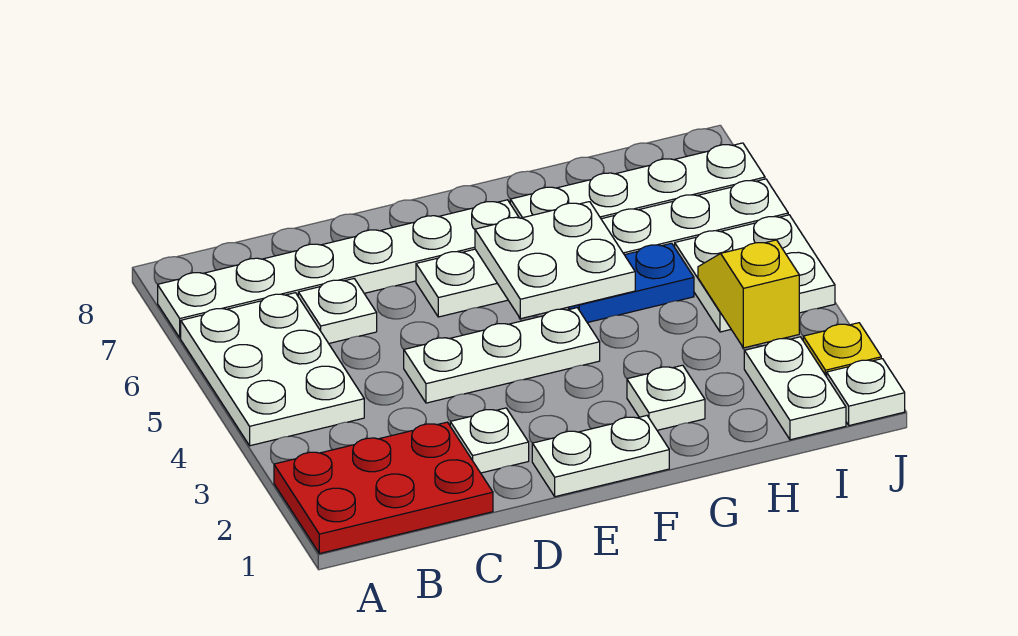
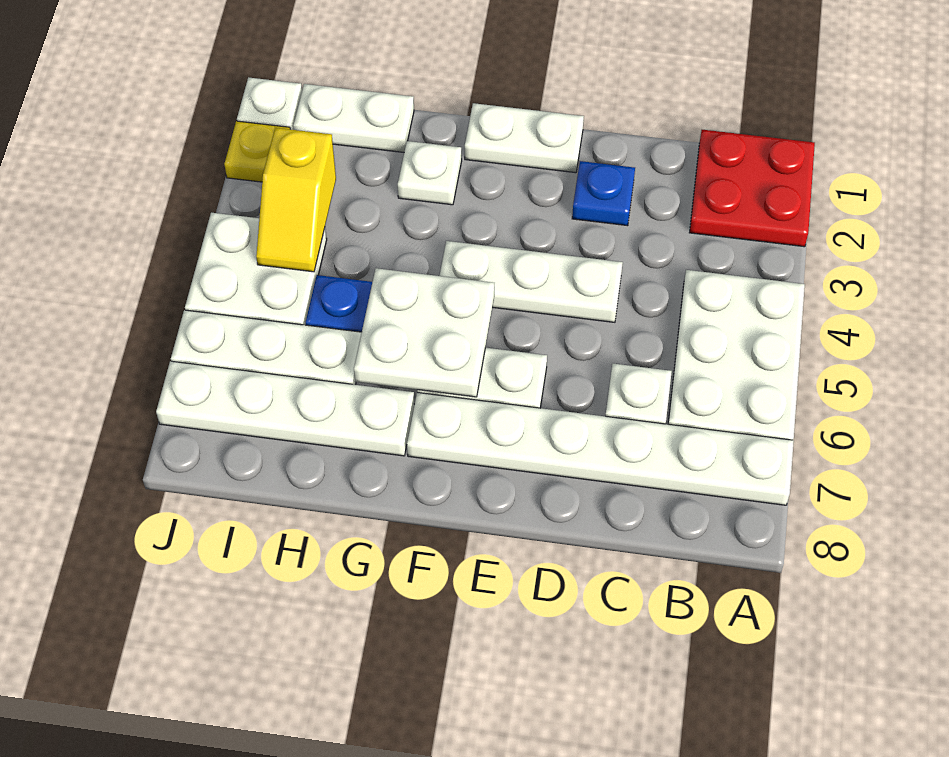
red plate A1:C2 level 1 -> red plate A1:B2 level 1
white plate D2 level 1 -> blue plate D2 level 1
white plate I1:I2 level 1 -> white plate H1:I1 level 1

